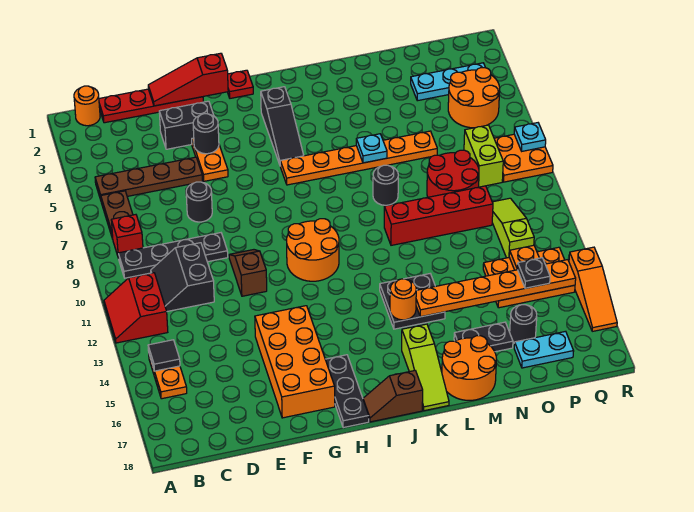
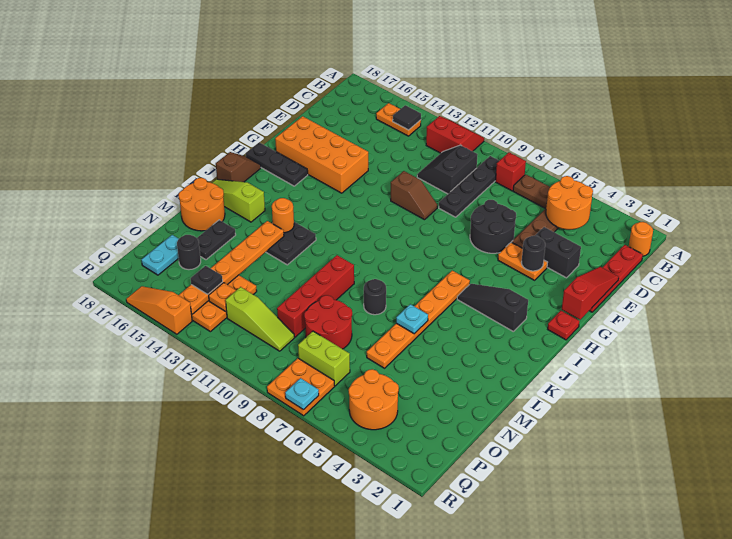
black slope C10:D11 level 1 top D -> black slope C10:D11 level 1 top 10
black brick E3:F3 level 1 -> black brick E3:E4 level 1
black round brick E7 level 1 -> black round brick E6:F7 level 1
orange round brick H10:I11 level 1 -> orange round brick B4:C5 level 2
cyan plate O3:Q3 level 1 -> none

